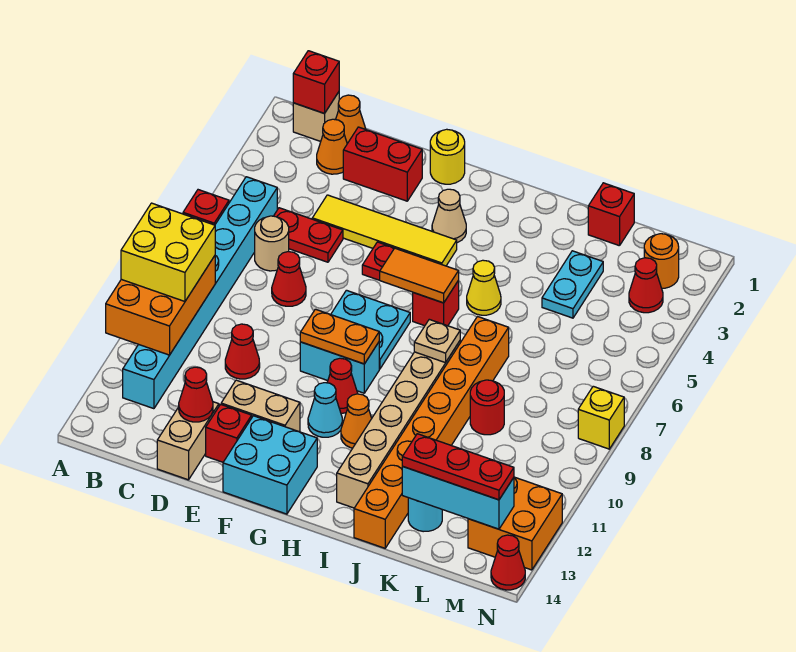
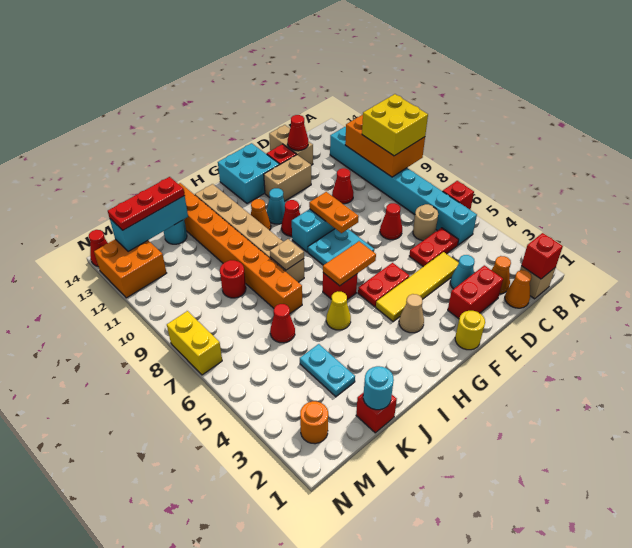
none -> cyan cone D3 level 1
orange plate F9:G9 level 2 -> orange plate F8:F9 level 2
none -> cyan round brick K1 level 2
red cone M3 level 1 -> red cone K6 level 1
yellow brick N8 level 1 -> yellow brick N7:N8 level 1

